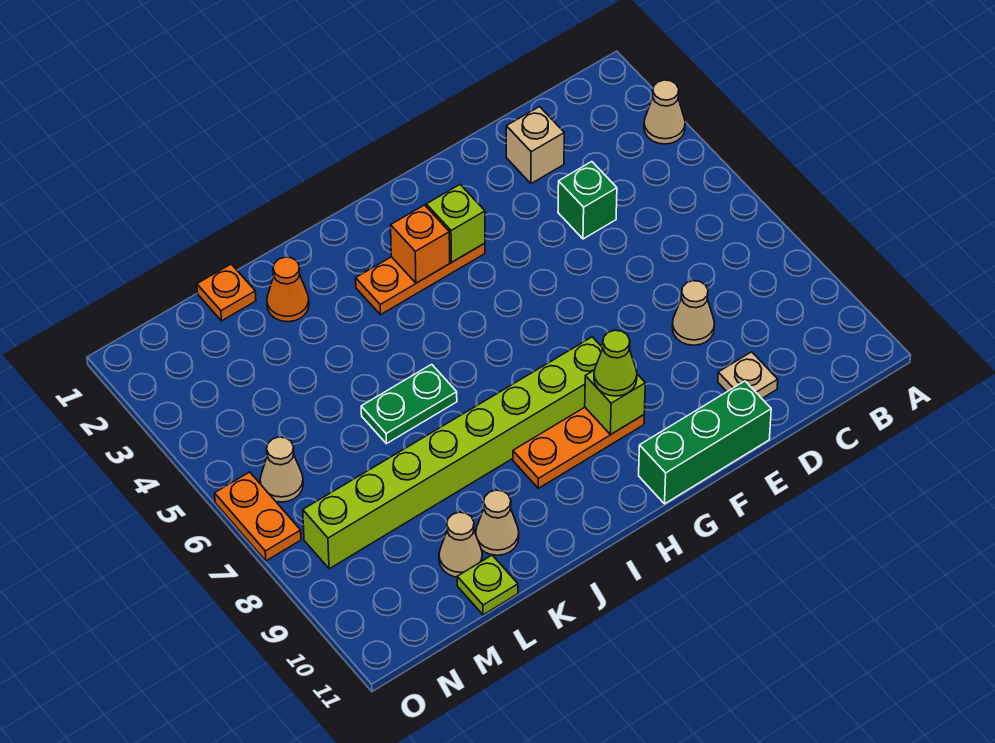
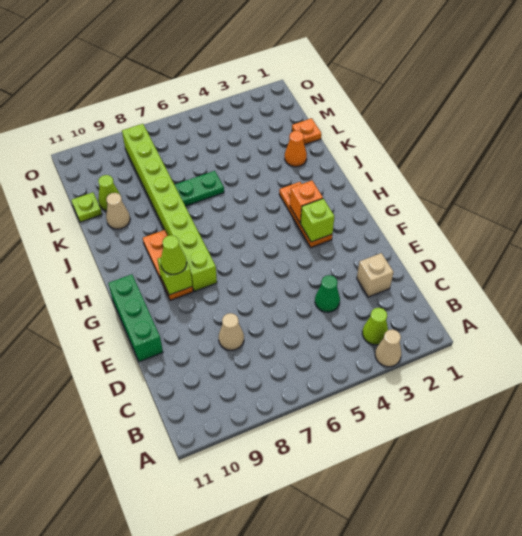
none -> lime cone B3 level 1
green brick D4 level 1 -> green cone D4 level 1
tan plate D10 level 1 -> none
green plate J6:K6 level 1 -> green plate K6:K7 level 1
tan cone L10 level 1 -> lime cone L10 level 1
tan cone N6 level 1 -> none
orange plate O6:O7 level 1 -> none

